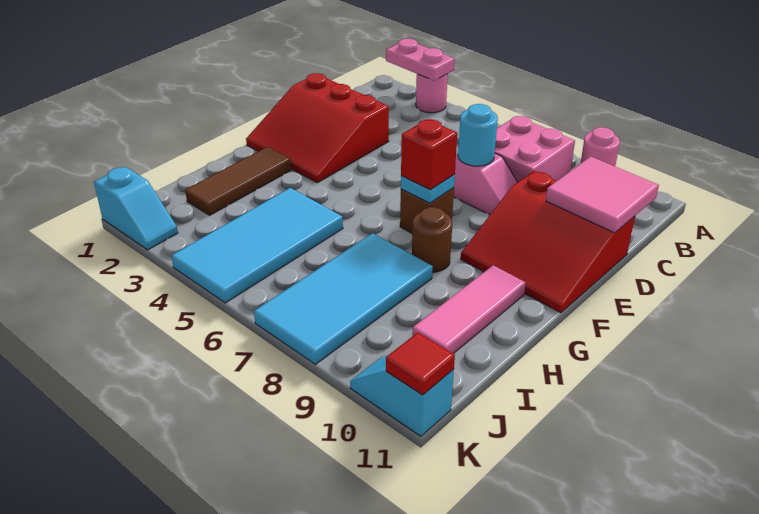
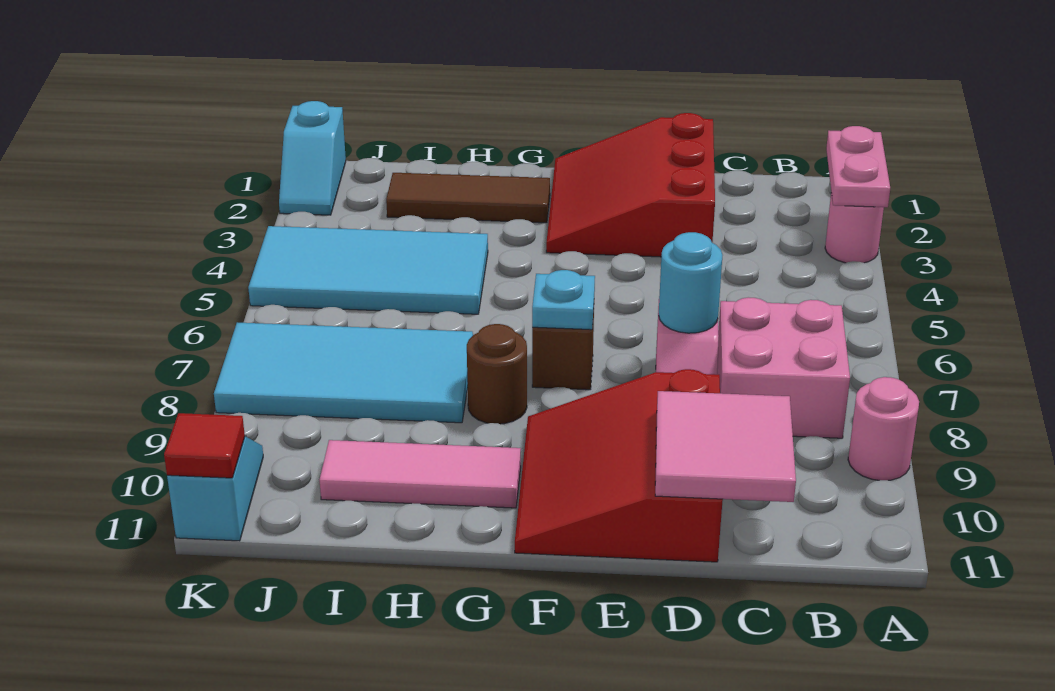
red brick F7 level 3 -> none

